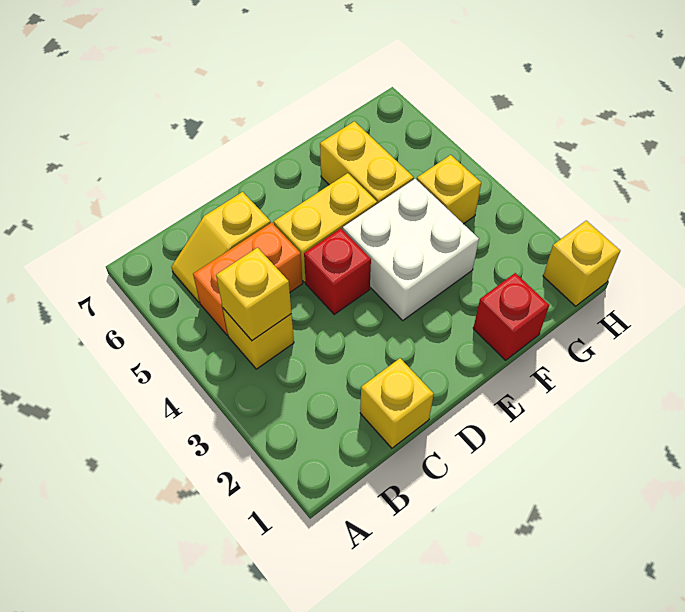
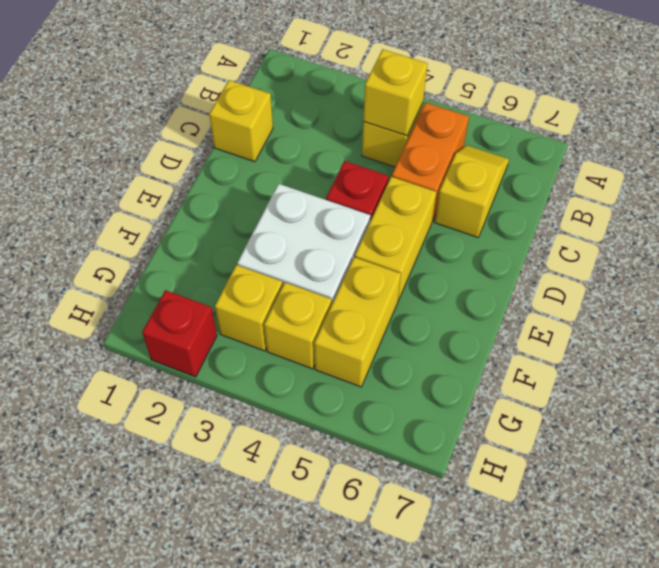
red brick F1 level 1 -> red brick H2 level 1
yellow brick F5:F6 level 1 -> yellow brick F5:G5 level 1
yellow brick H1 level 1 -> yellow brick G3 level 1

